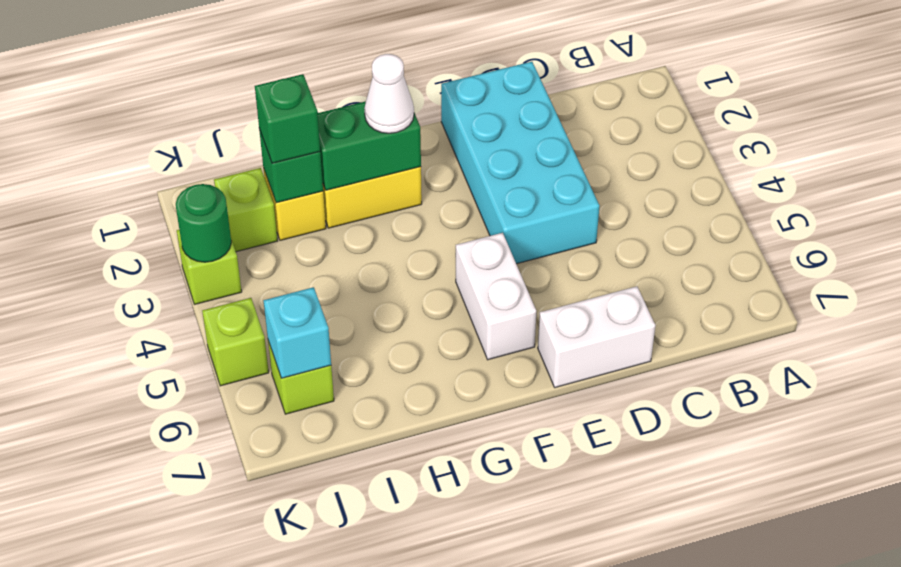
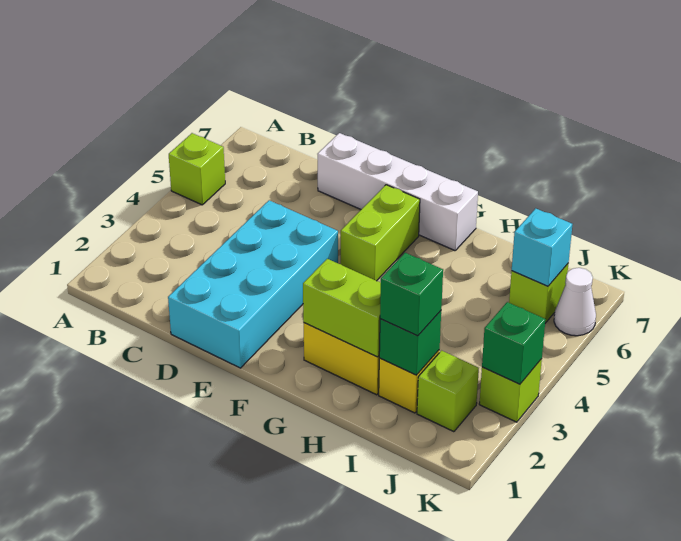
white brick D7:E7 level 1 -> white brick D7:G7 level 1
white brick F5:F6 level 1 -> lime brick F5:F6 level 1
green brick G2:H2 level 2 -> lime brick G2:H2 level 2
white cone G2 level 3 -> white cone K6 level 1
green round brick K3 level 2 -> green brick K3 level 2
lime brick K5 level 1 -> lime brick A5 level 1

